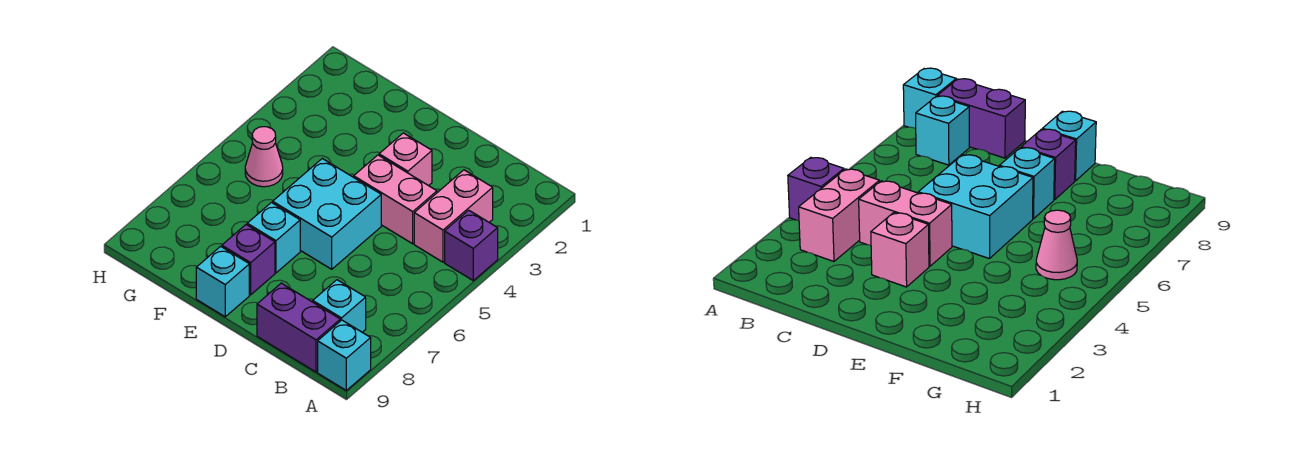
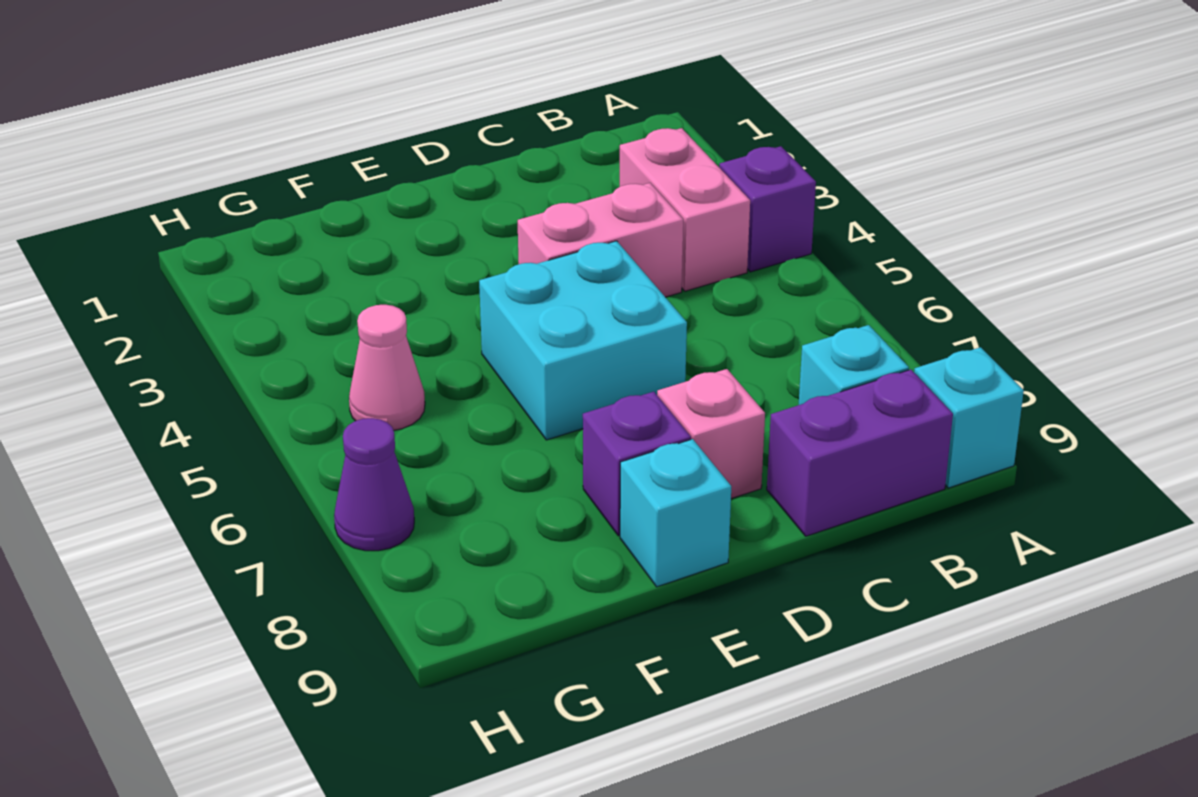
pink brick D3 level 1 -> pink brick D8 level 1
cyan brick E7 level 1 -> none
none -> purple cone H7 level 1

